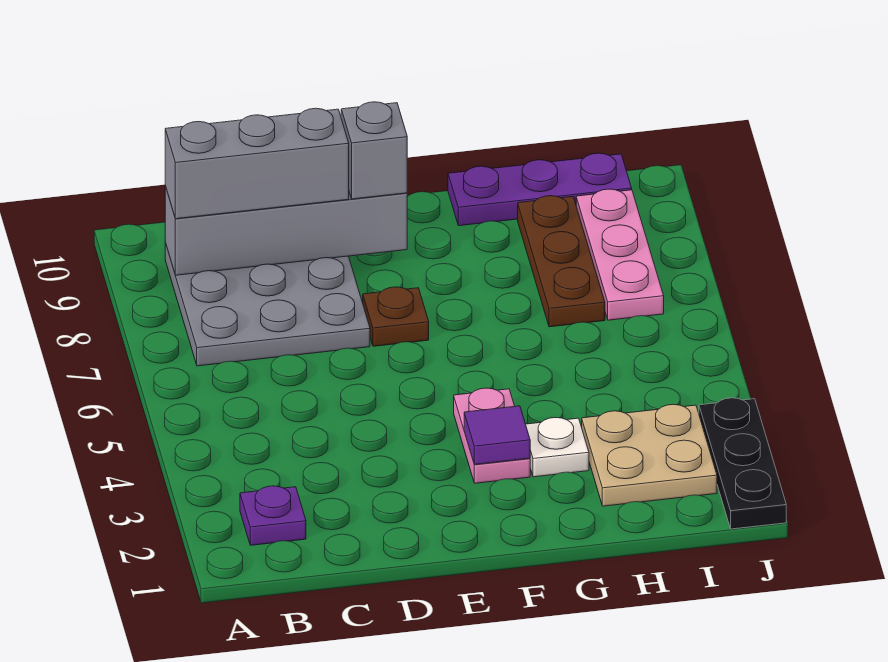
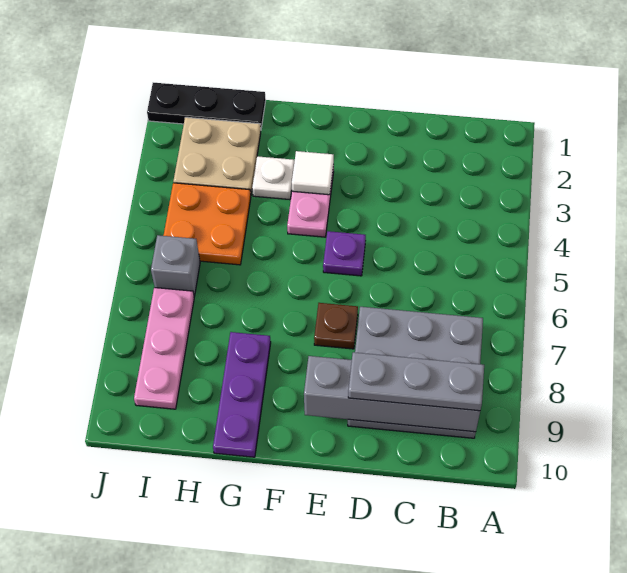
purple plate B2 level 1 -> purple plate E5 level 1
grey brick B9:D9 level 3 -> grey plate B9:D9 level 3
grey brick E9 level 3 -> grey brick I6 level 1
purple tile F3 level 2 -> white tile F3 level 2
purple plate G10:I10 level 1 -> purple plate G8:G10 level 1
none -> orange plate H4:I5 level 1
brown plate H7:H9 level 1 -> none
black plate J1:J3 level 1 -> black plate H1:J1 level 1

